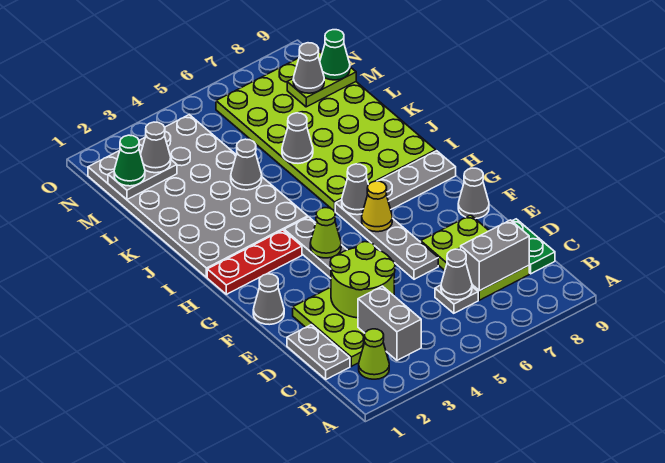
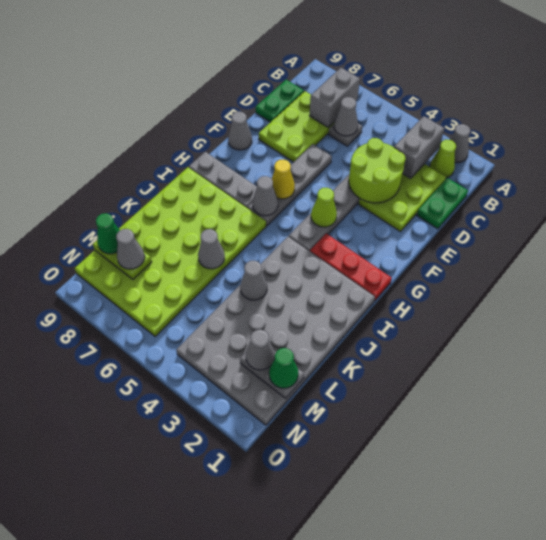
grey plate C1:D1 level 1 -> green plate C1:D1 level 1
grey brick C7:C8 level 2 -> grey brick B7:C7 level 2
grey cone F1 level 1 -> grey cone A2 level 1

